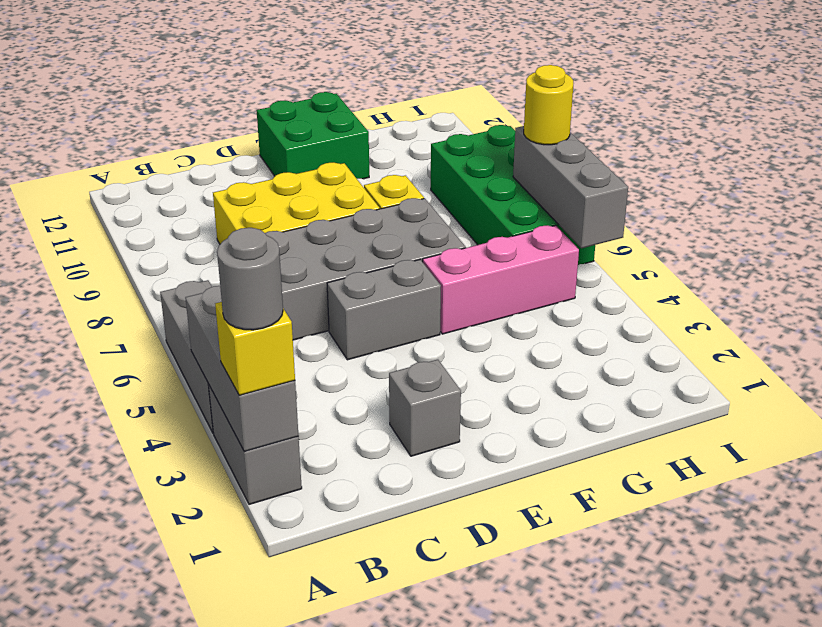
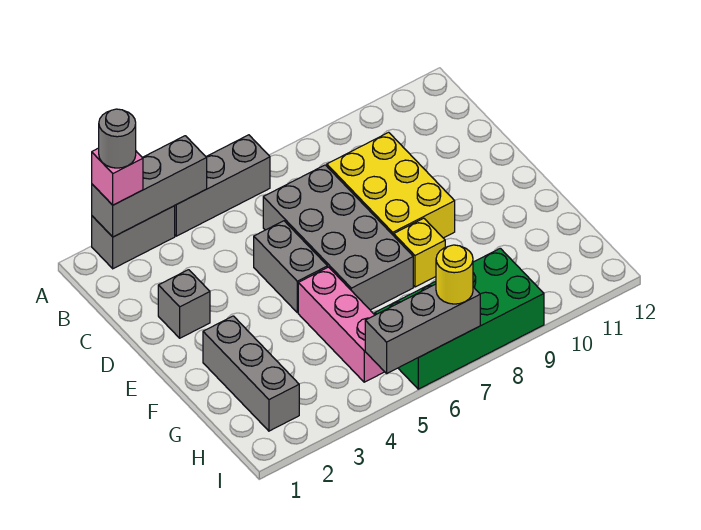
yellow brick A2 level 3 -> pink brick A2 level 3
green brick E11:F12 level 1 -> none
none -> grey brick F2:H2 level 1

